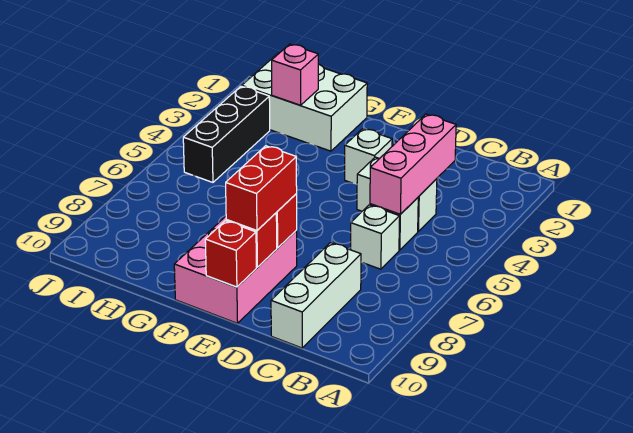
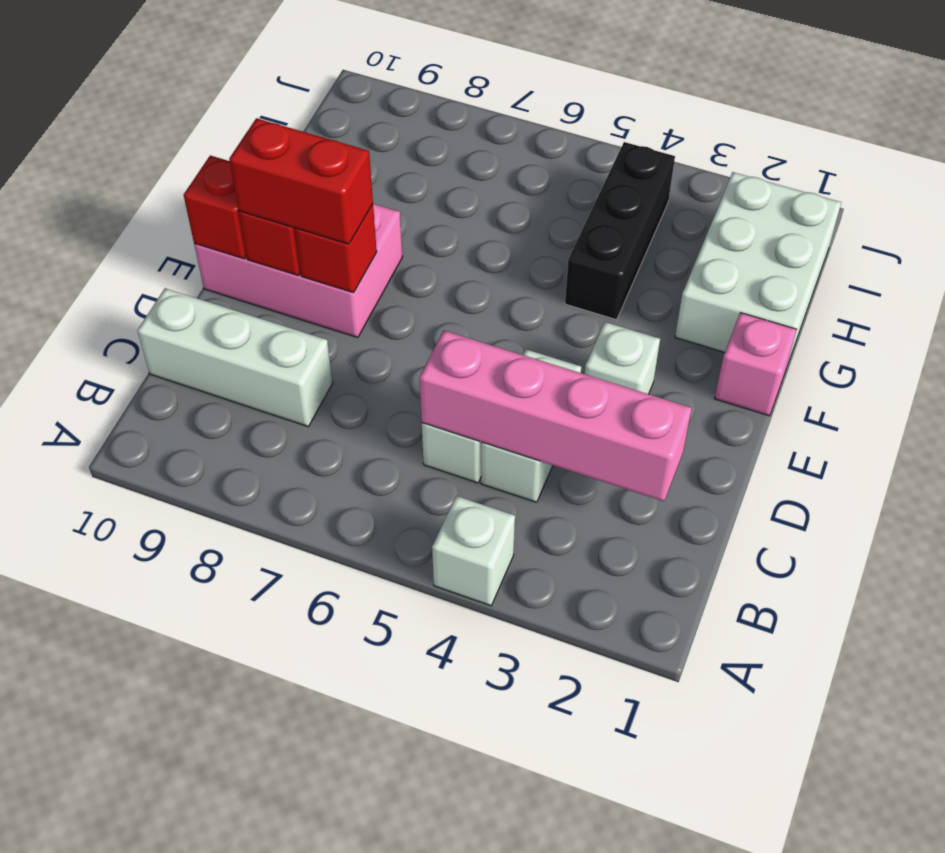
pink brick C3:C5 level 2 -> pink brick C2:C5 level 2
white brick C6 level 1 -> white brick A4 level 1
pink brick H2 level 2 -> pink brick F1 level 1
black brick I3:I5 level 1 -> black brick G4:I4 level 1

